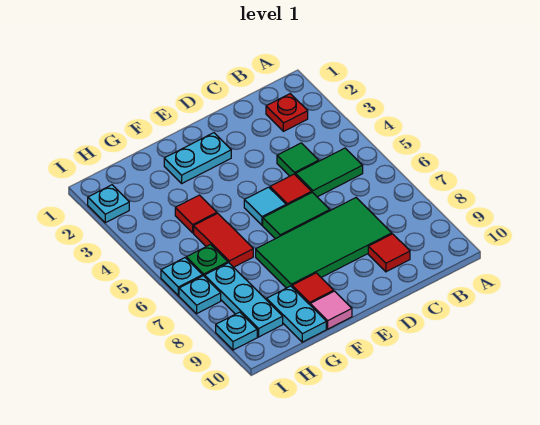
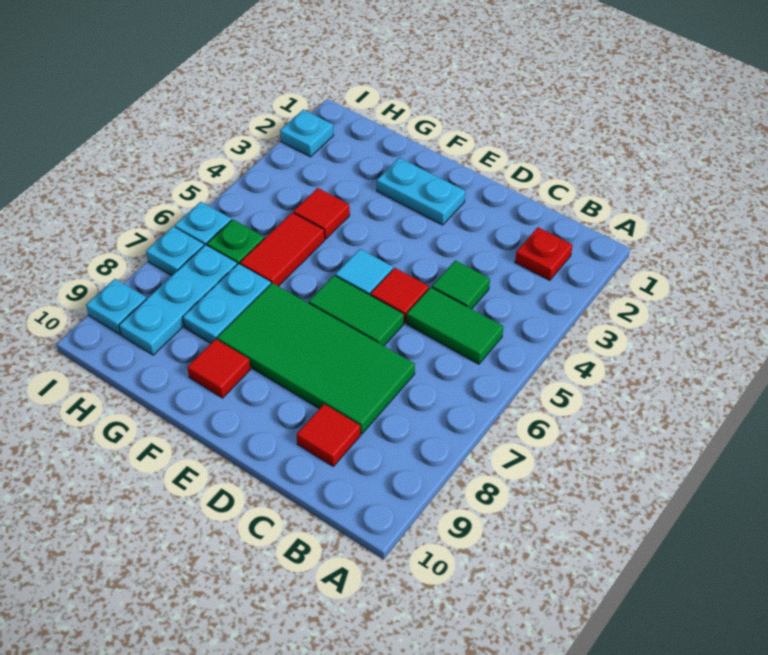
pink tile F10 level 1 -> none
cyan plate G9:G10 level 1 -> cyan plate G7:G8 level 1

